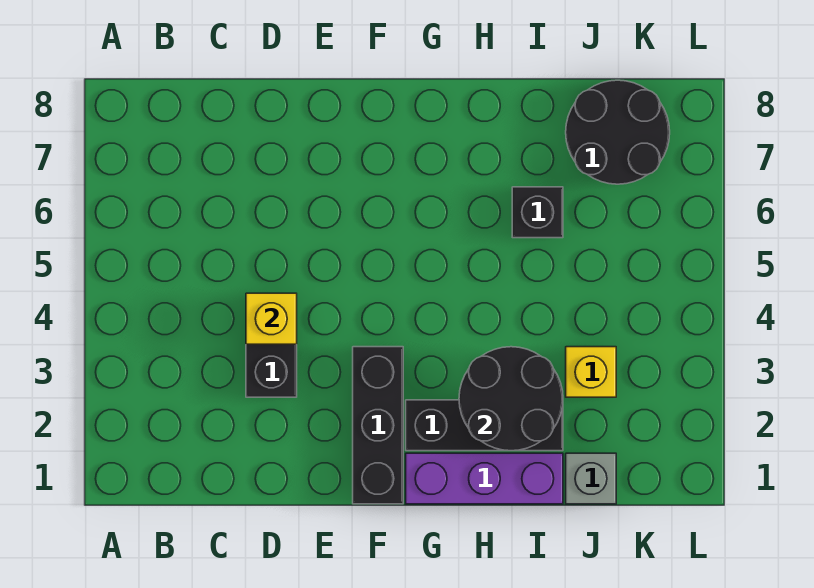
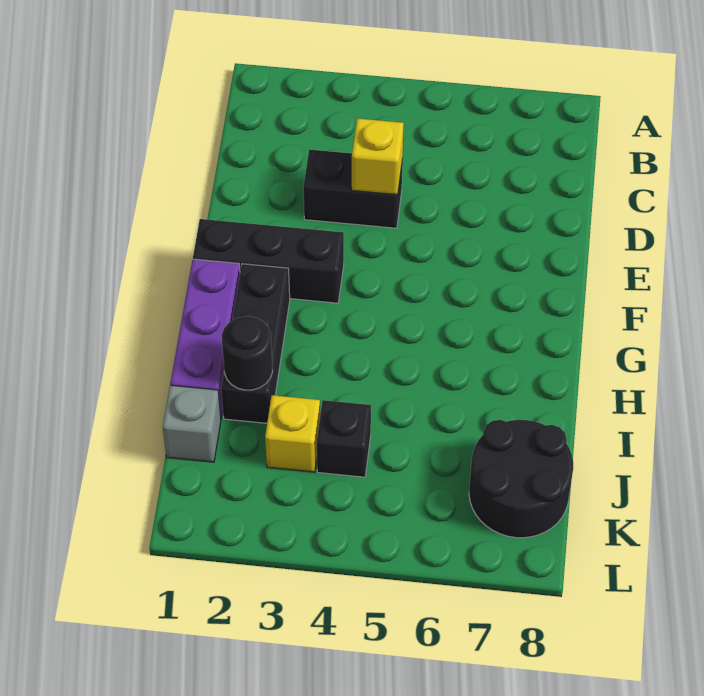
black round brick H2:I3 level 2 -> black round brick I2 level 2
black brick I6 level 1 -> black brick J4 level 1

